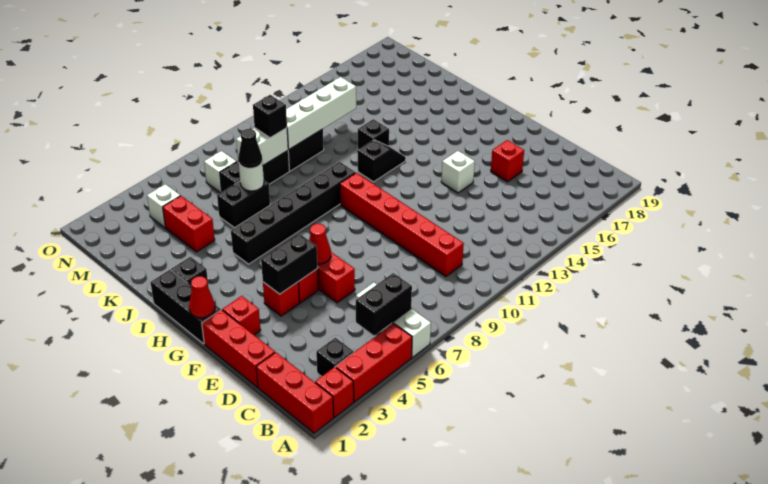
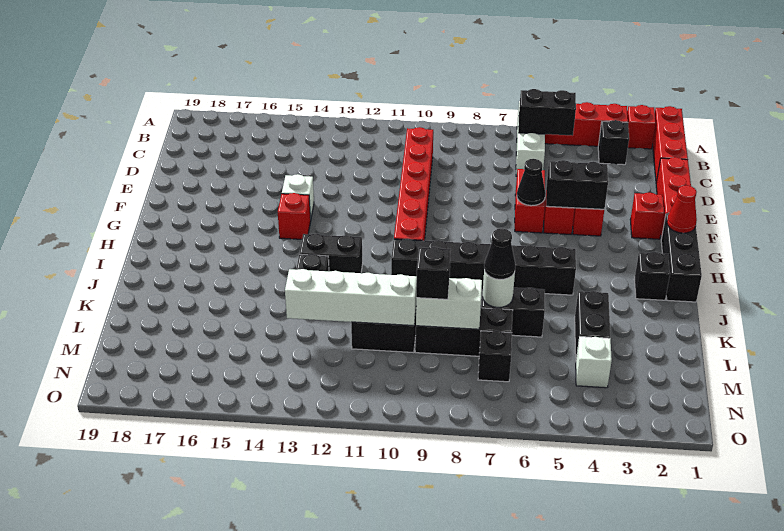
red brick E16 level 1 -> red brick G14 level 1
red cone F6 level 2 -> black cone F6 level 2
black slope I12:I13 level 1 top 12 -> black brick I12:I13 level 1
red brick K4:L4 level 1 -> black brick K4:L4 level 1
white brick M7 level 1 -> black brick M7 level 1

